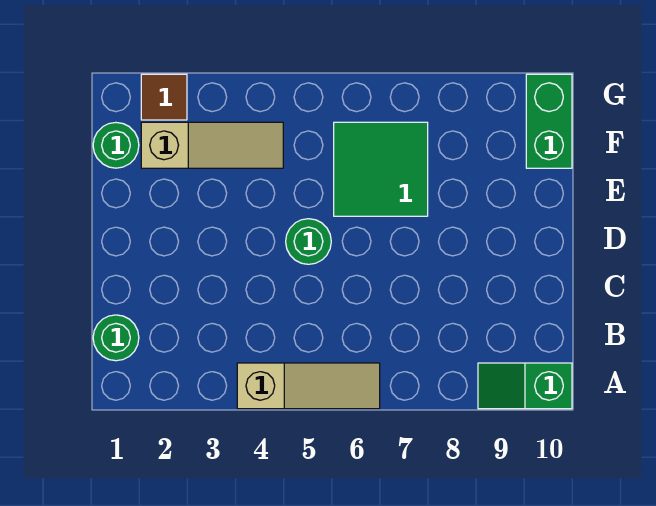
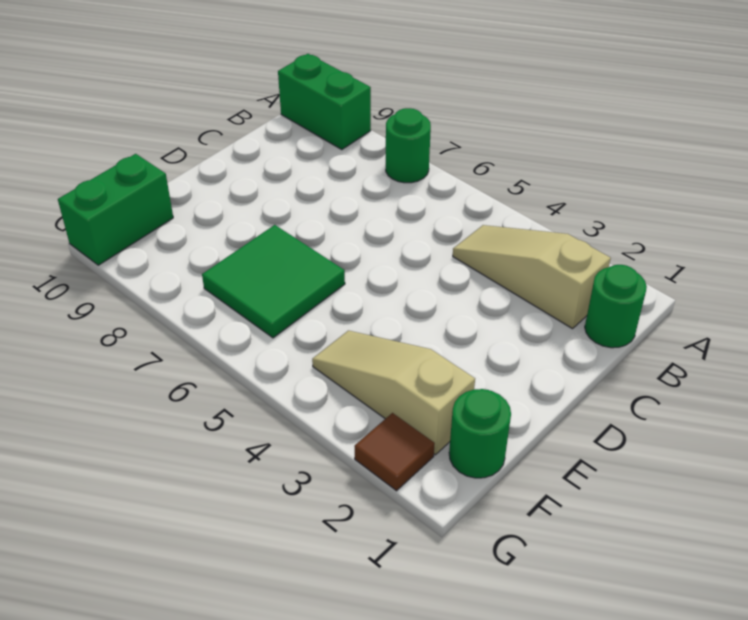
tan slope A4:A6 level 1 top 4 -> tan slope B2:B4 level 1 top 2
green slope A9:A10 level 1 top 10 -> green brick A9:A10 level 1
green round brick D5 level 1 -> green round brick A7 level 1

